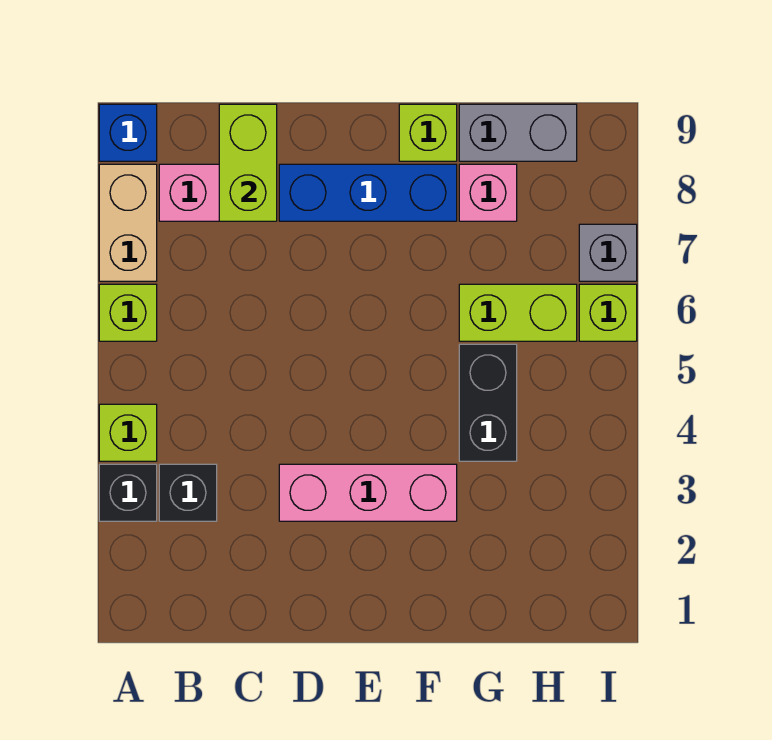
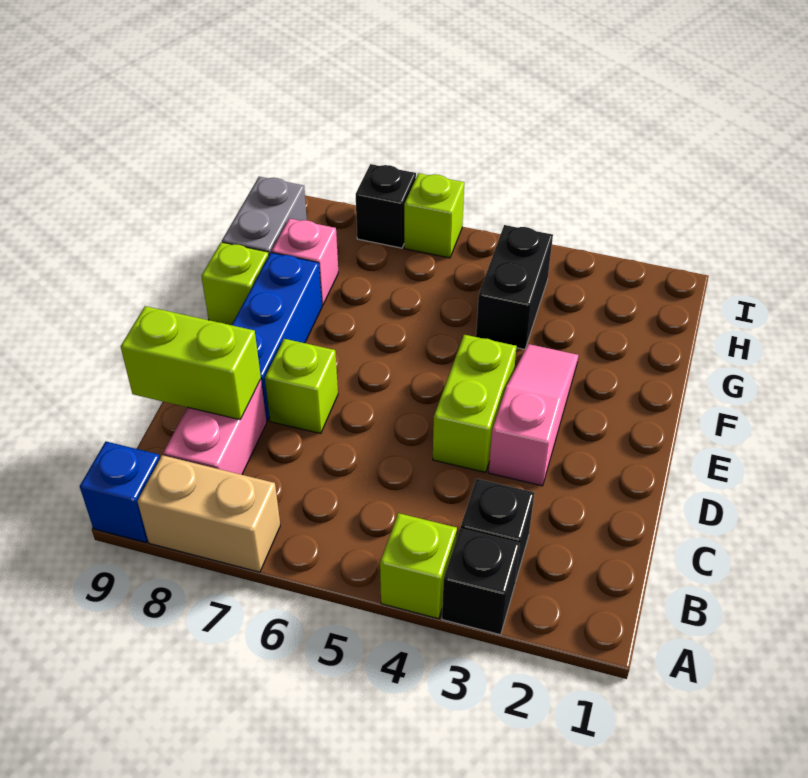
lime brick A6 level 1 -> lime brick D7 level 1
pink brick D3:F3 level 1 -> pink slope D3:F3 level 1 top D
black brick G4:G5 level 1 -> black brick G4:H4 level 1
lime brick G6:H6 level 1 -> lime brick D4:E4 level 1
grey brick I7 level 1 -> black brick I7 level 1

